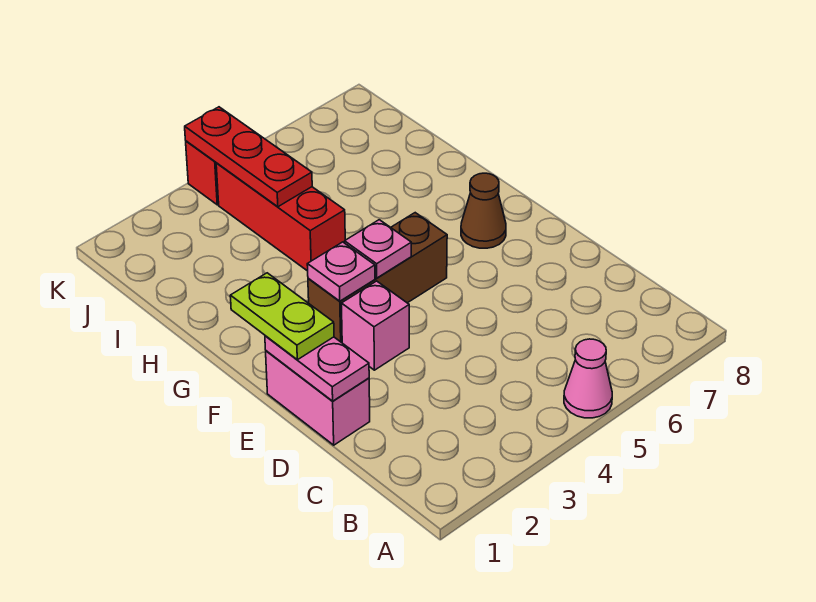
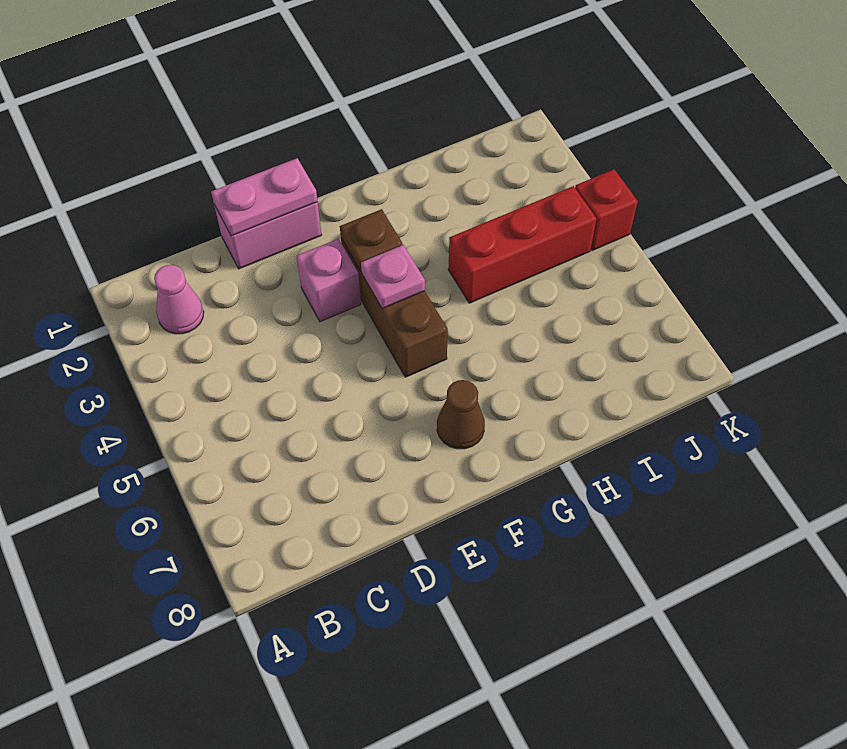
pink cone A5 level 1 -> pink cone B2 level 1
lime plate E1:F1 level 3 -> none
pink plate F3 level 2 -> brown plate F3 level 2
red plate I4:K4 level 2 -> none

